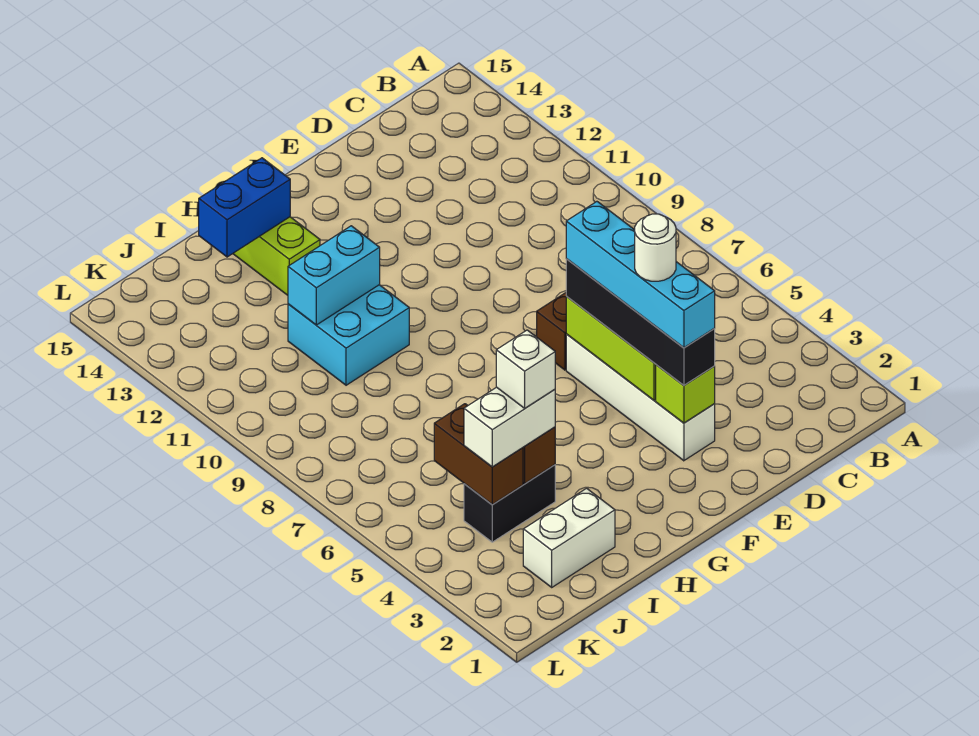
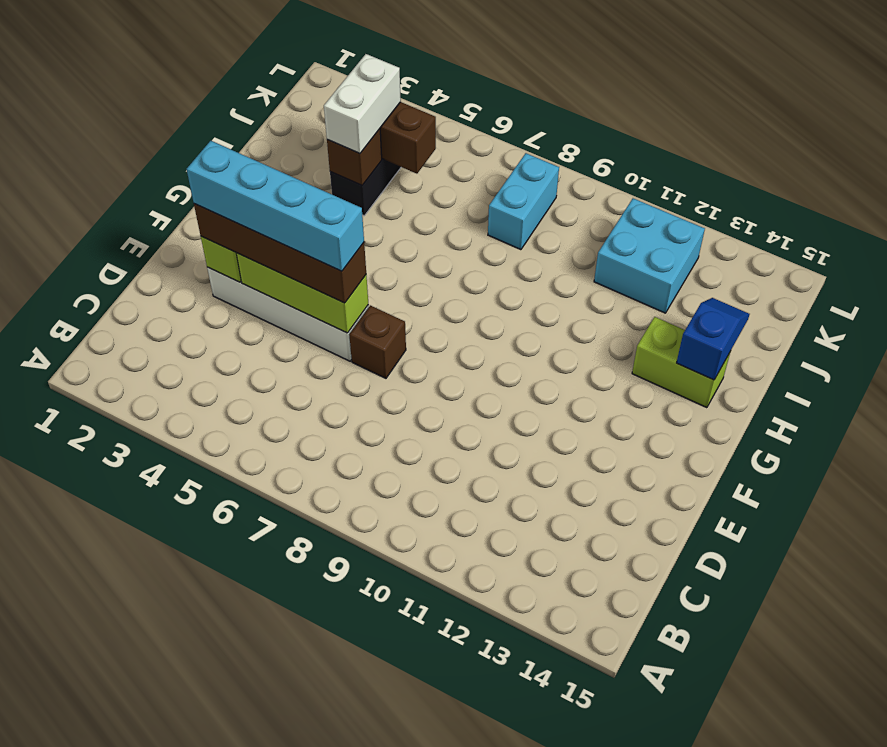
black brick E3:E6 level 3 -> brown brick E3:E6 level 3
white round brick E4 level 5 -> none
cyan brick H10:I11 level 1 -> cyan brick J11:K12 level 1
cyan brick H11:I11 level 2 -> cyan brick J8:K8 level 1
blue brick H14:I14 level 2 -> blue slope H14:I14 level 2 top H
white brick I2:J2 level 1 -> none
white brick I4 level 4 -> none

